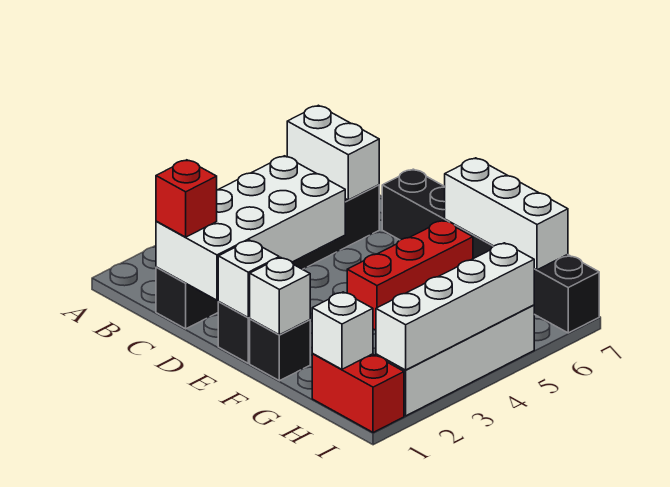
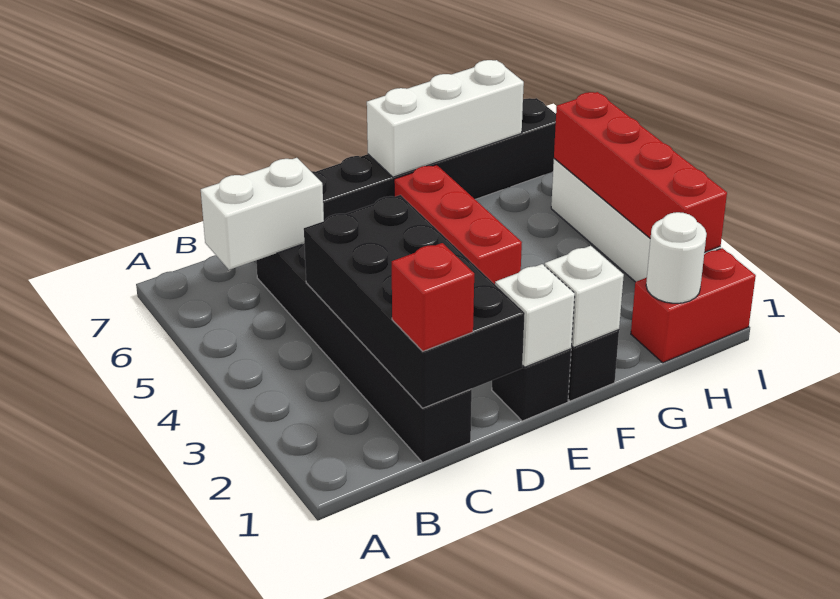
white brick C1:D4 level 2 -> black brick C1:D4 level 2
white brick H1 level 2 -> white round brick H1 level 2
white brick I2:I5 level 2 -> red brick I2:I5 level 2

